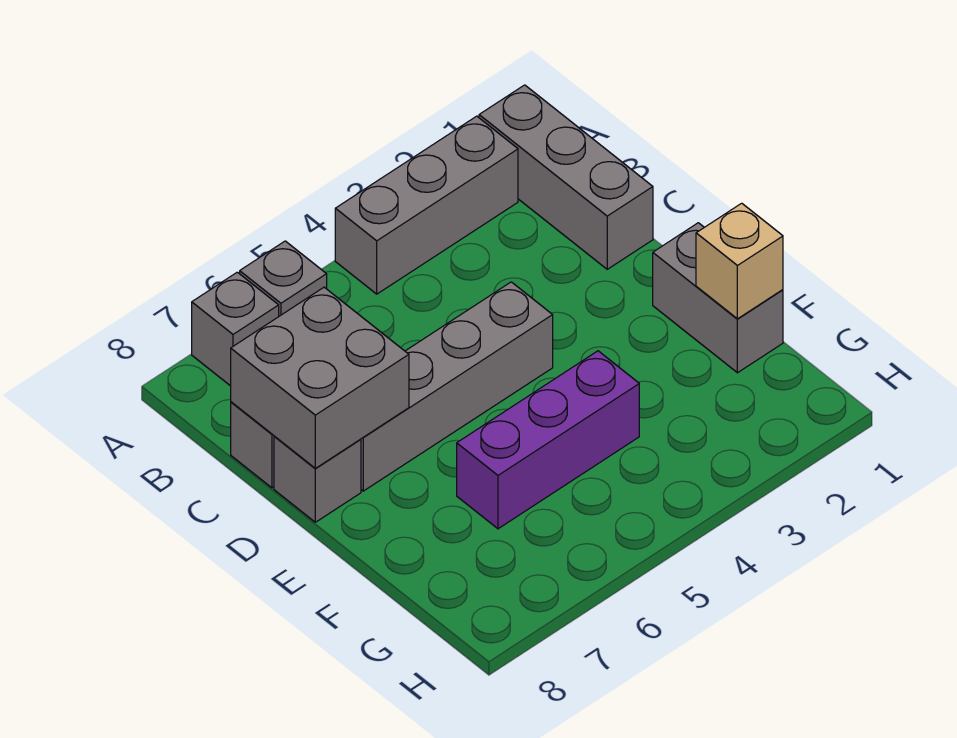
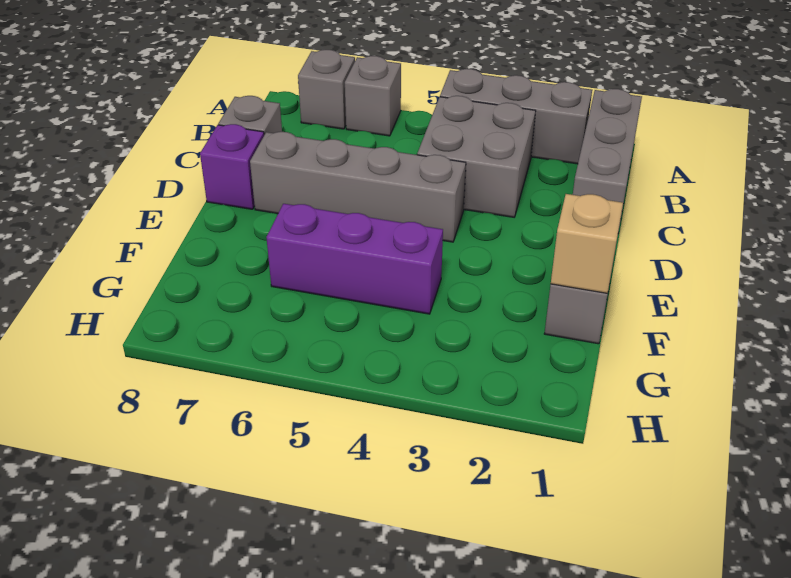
grey brick C7:D8 level 2 -> grey brick B3:C4 level 1
grey brick D8 level 1 -> purple brick D8 level 1

